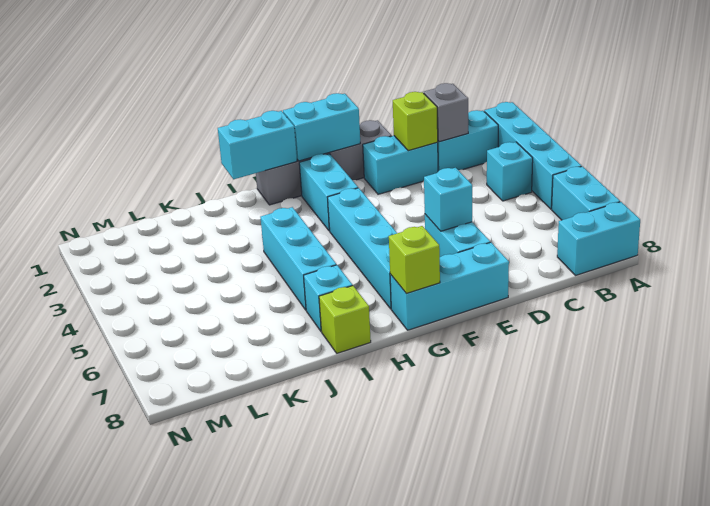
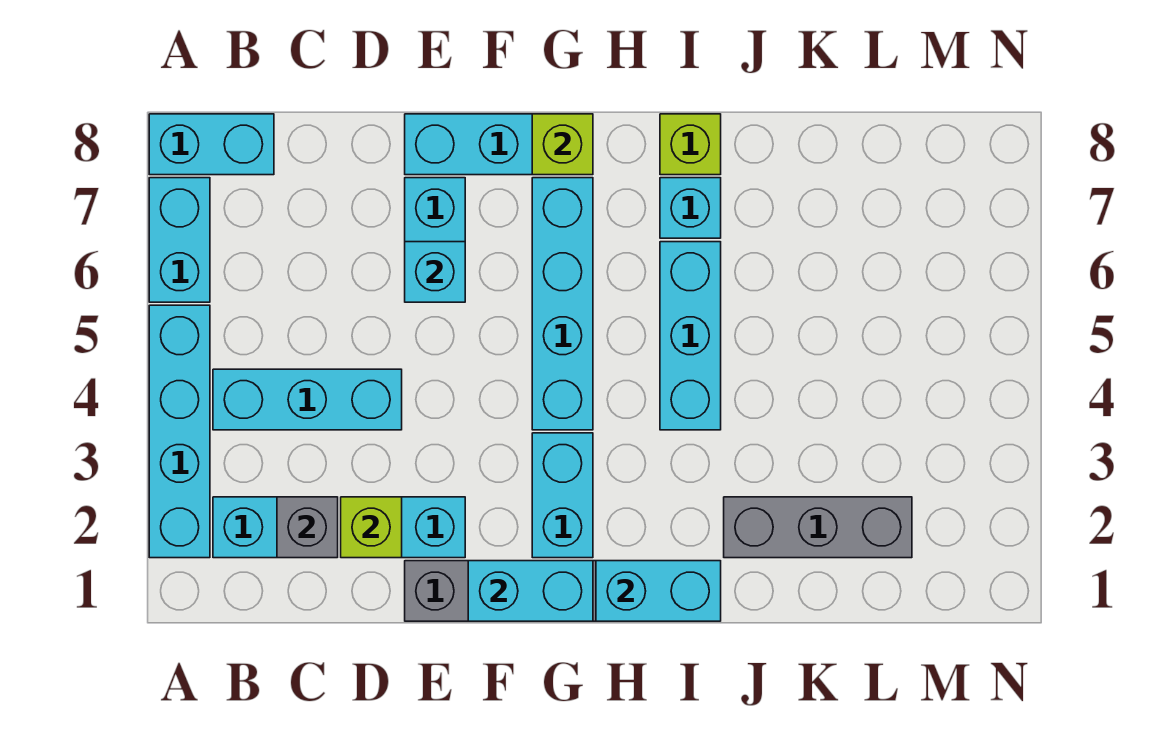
cyan brick B4 level 1 -> cyan brick B4:D4 level 1
none -> grey brick J2:L2 level 1

